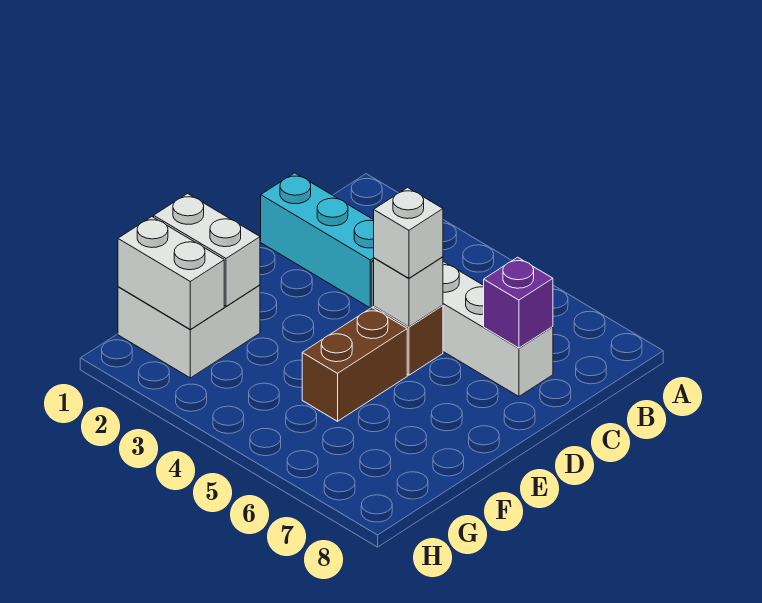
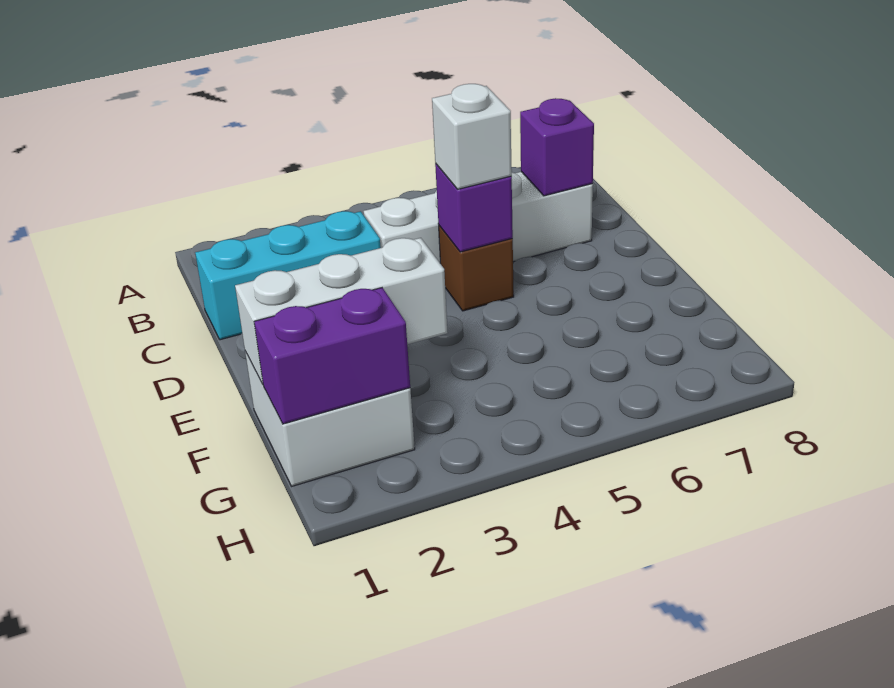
white brick D5 level 2 -> purple brick D5 level 2
brown brick E5:F5 level 1 -> none
white brick F1:F2 level 2 -> white brick F1:F3 level 2
white brick G1:G2 level 2 -> purple brick G1:G2 level 2

